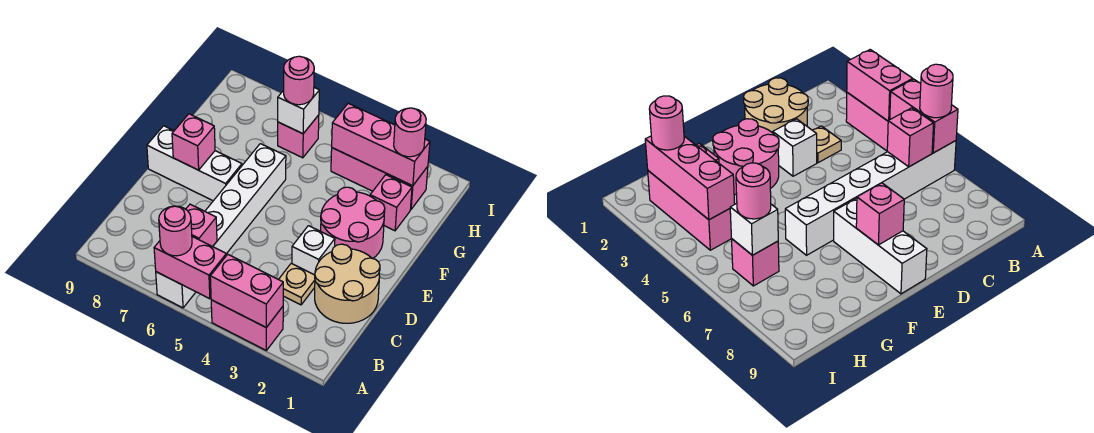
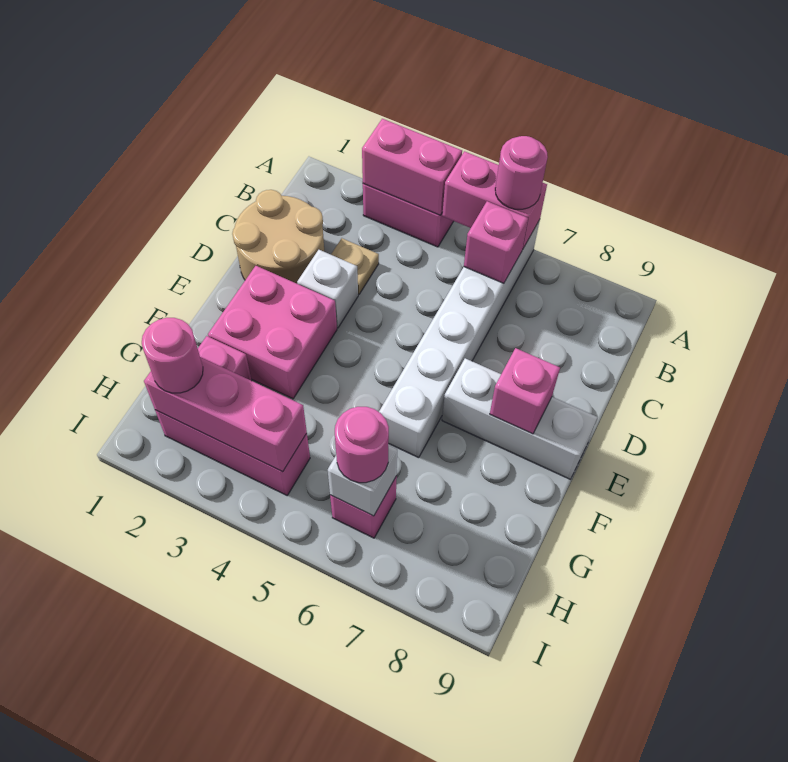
pink round brick E2:F3 level 1 -> pink brick E2:F3 level 1

